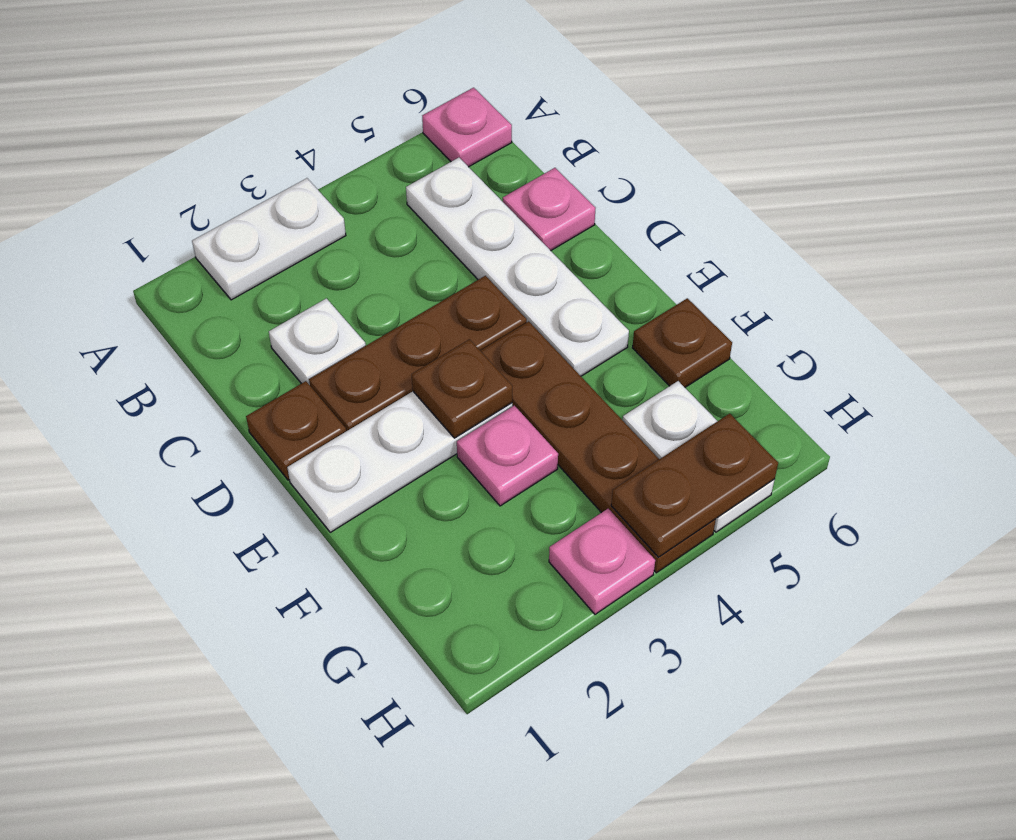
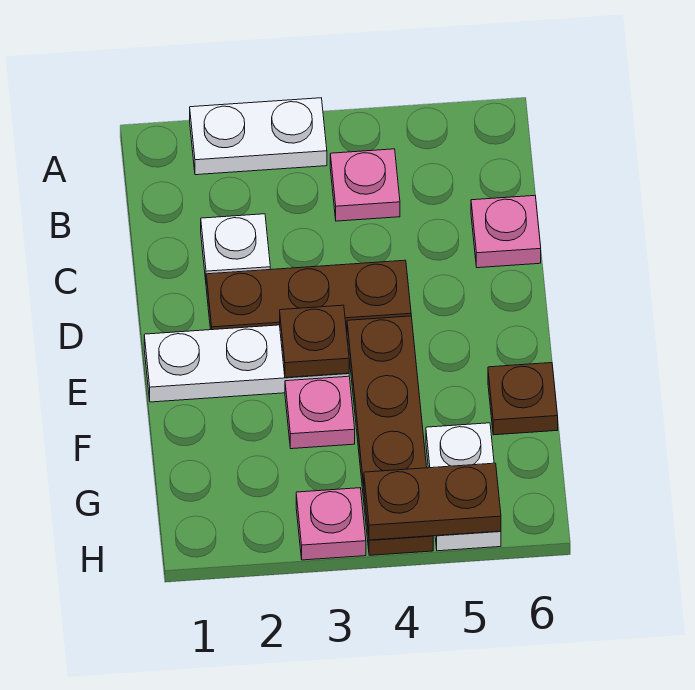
pink plate A6 level 1 -> pink plate B4 level 1
white plate B5:E5 level 1 -> none
brown plate D1 level 1 -> none

